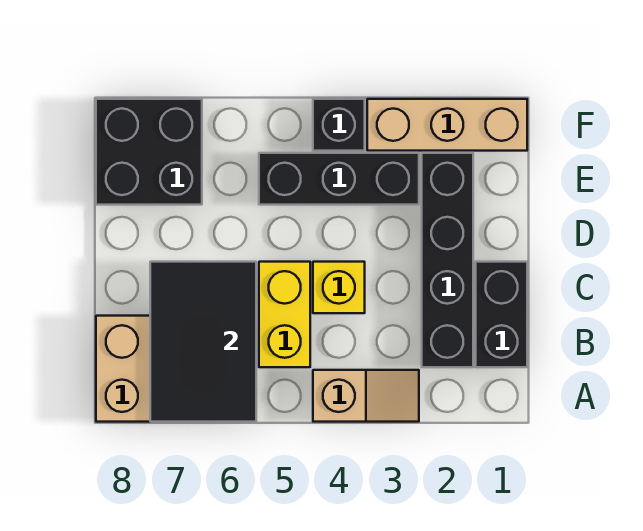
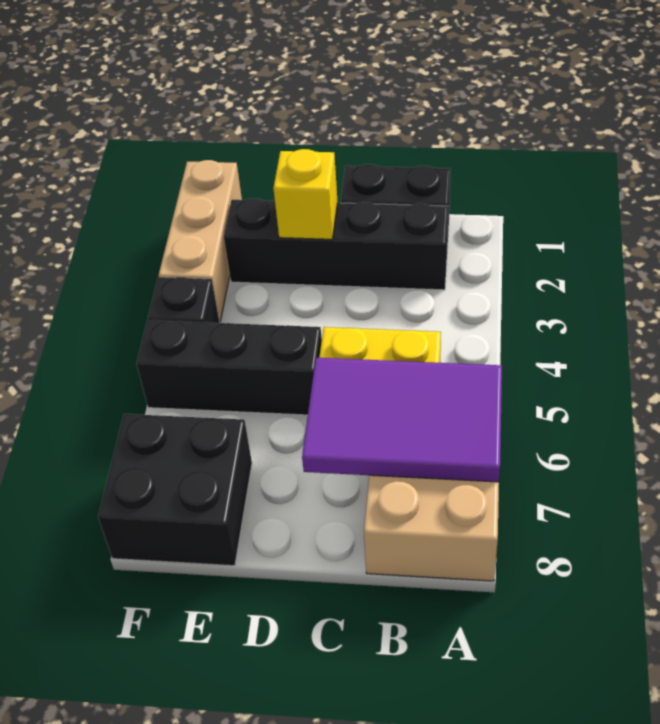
tan slope A3:A4 level 1 top 4 -> none
black tile A6:C7 level 2 -> purple tile A6:C7 level 2
yellow brick C4 level 1 -> yellow brick D2 level 2
black brick E3:E5 level 1 -> black brick D5:F5 level 1

